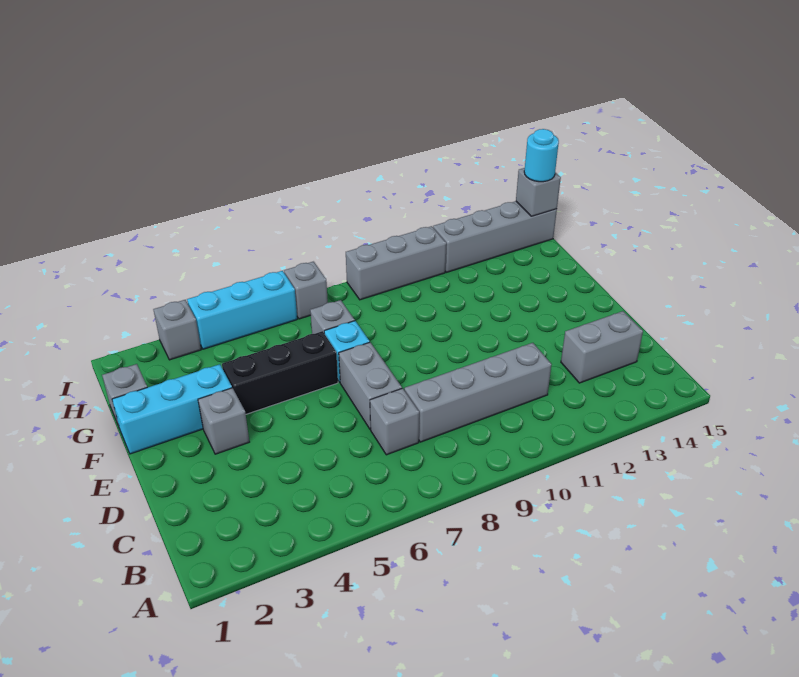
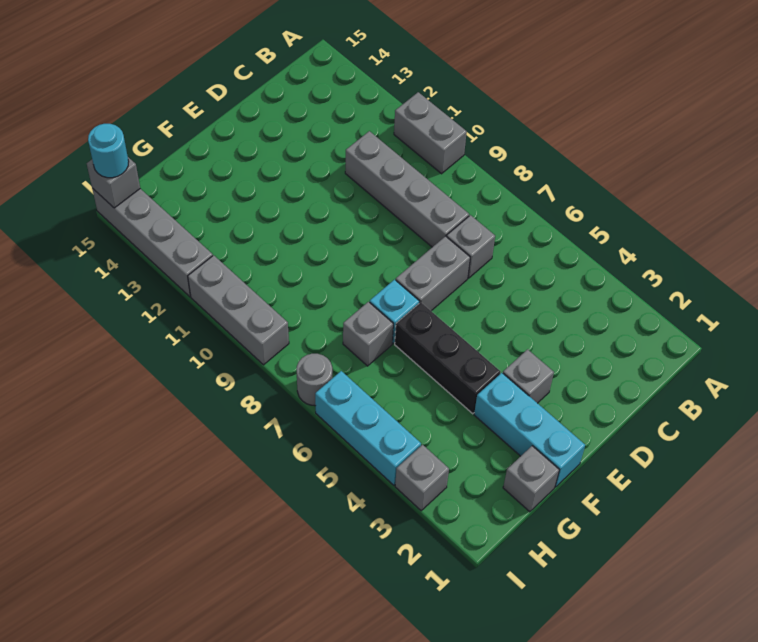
grey brick C13:C14 level 1 -> grey brick A10:A11 level 1
grey brick I7 level 1 -> grey round brick I7 level 1

